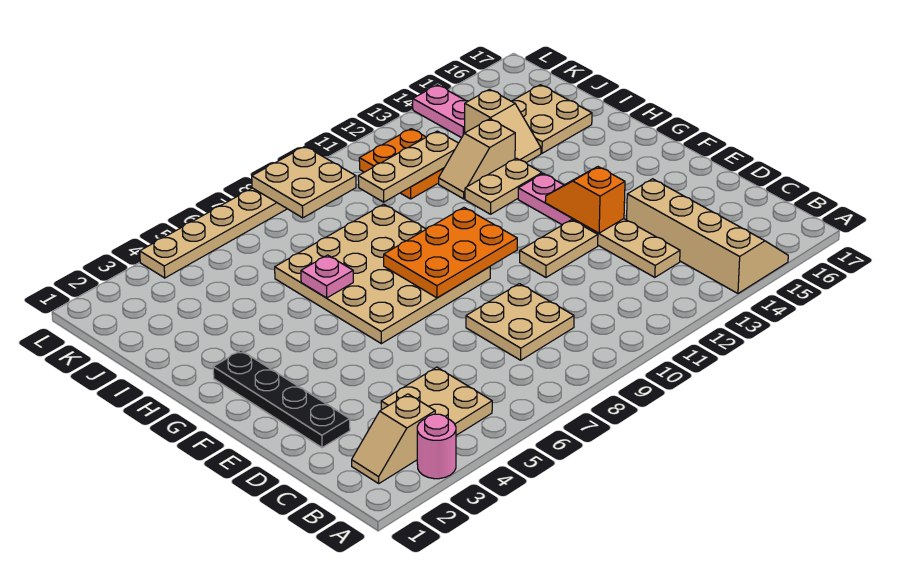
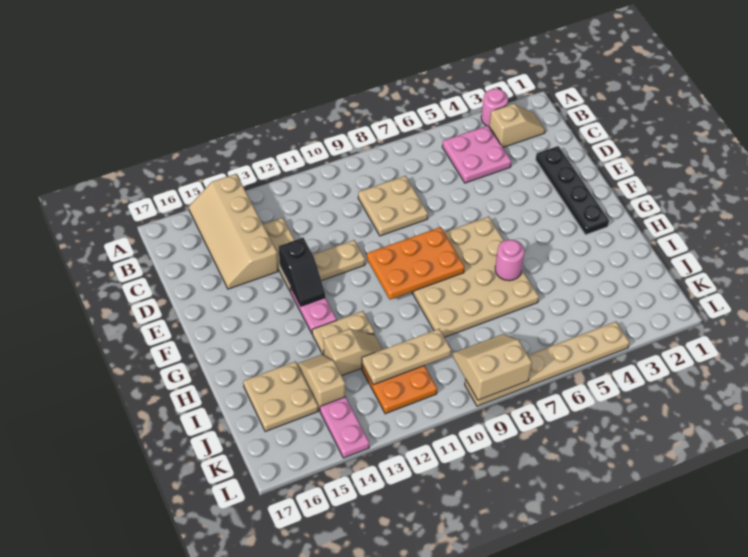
tan plate B4:C5 level 1 -> pink plate B4:C5 level 1
orange slope E13:F13 level 2 top E -> black slope E13:F13 level 2 top E
pink plate H6 level 2 -> pink round brick H6 level 2
tan plate K8:L9 level 2 -> tan slope K8:L9 level 2 top L

